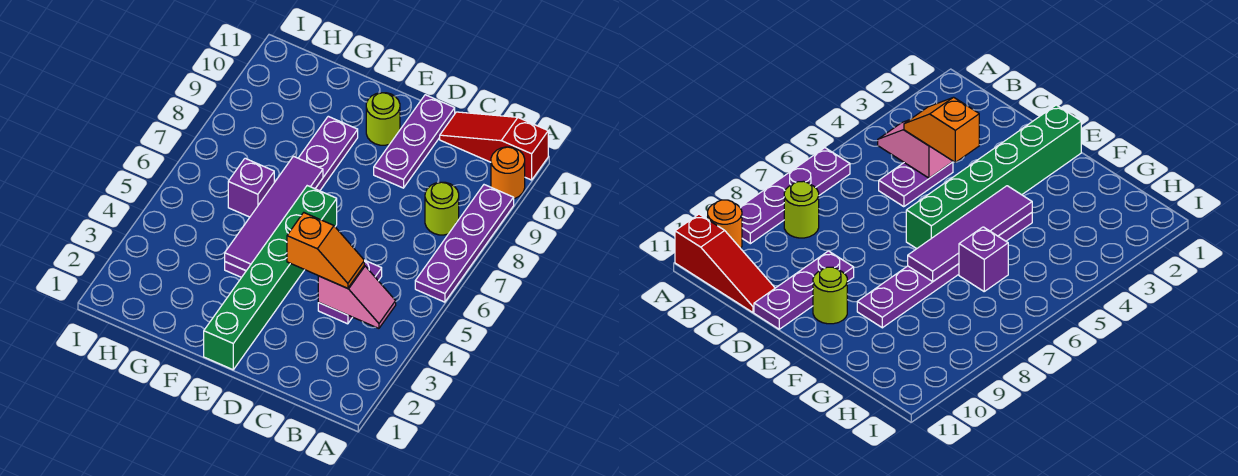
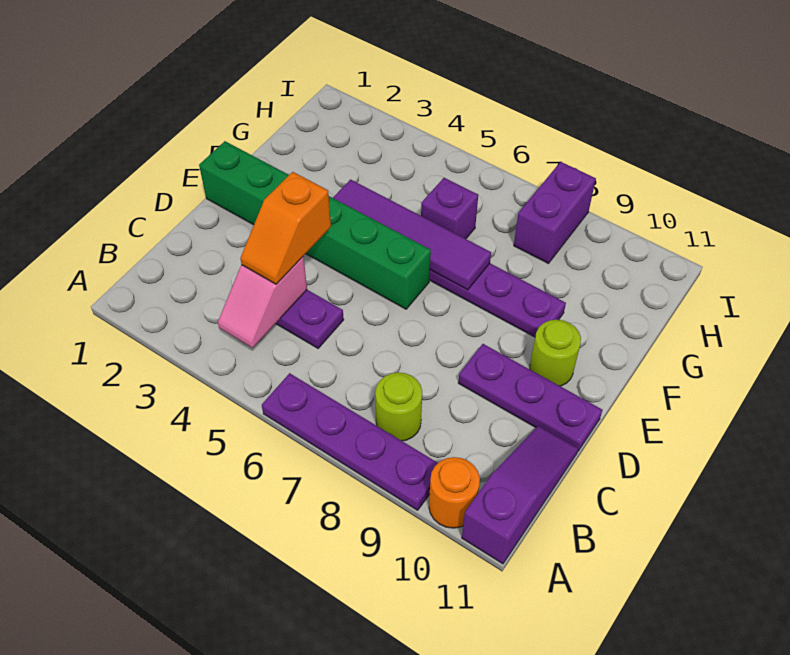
red slope A11:C11 level 1 top A -> purple slope A11:C11 level 1 top A
none -> purple brick H8:I8 level 1

